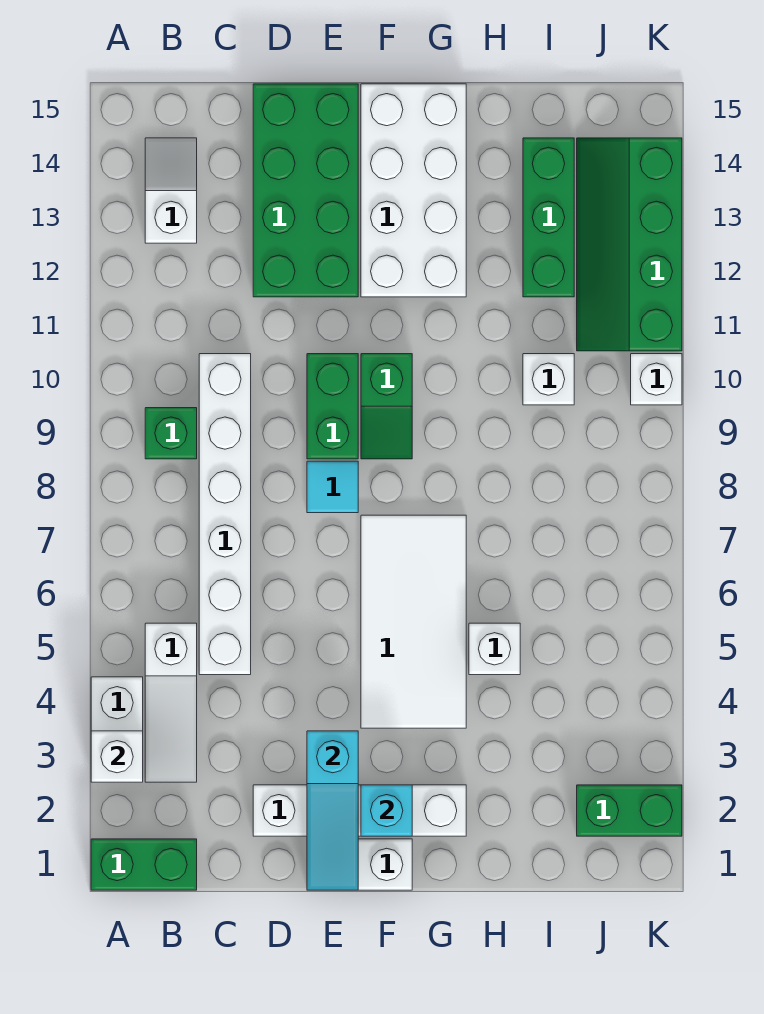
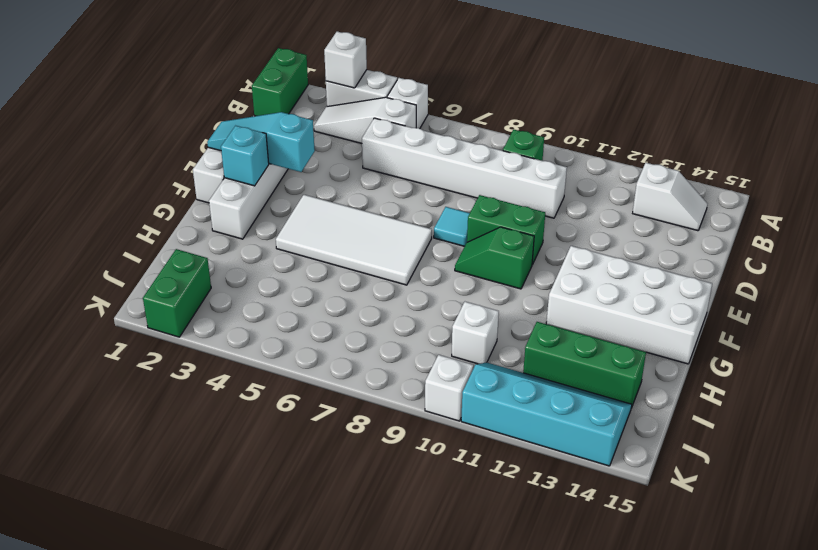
green brick D12:E15 level 1 -> none
white brick H5 level 1 -> white brick A5 level 1
green slope J11:K14 level 1 top K -> cyan slope J11:K14 level 1 top K

